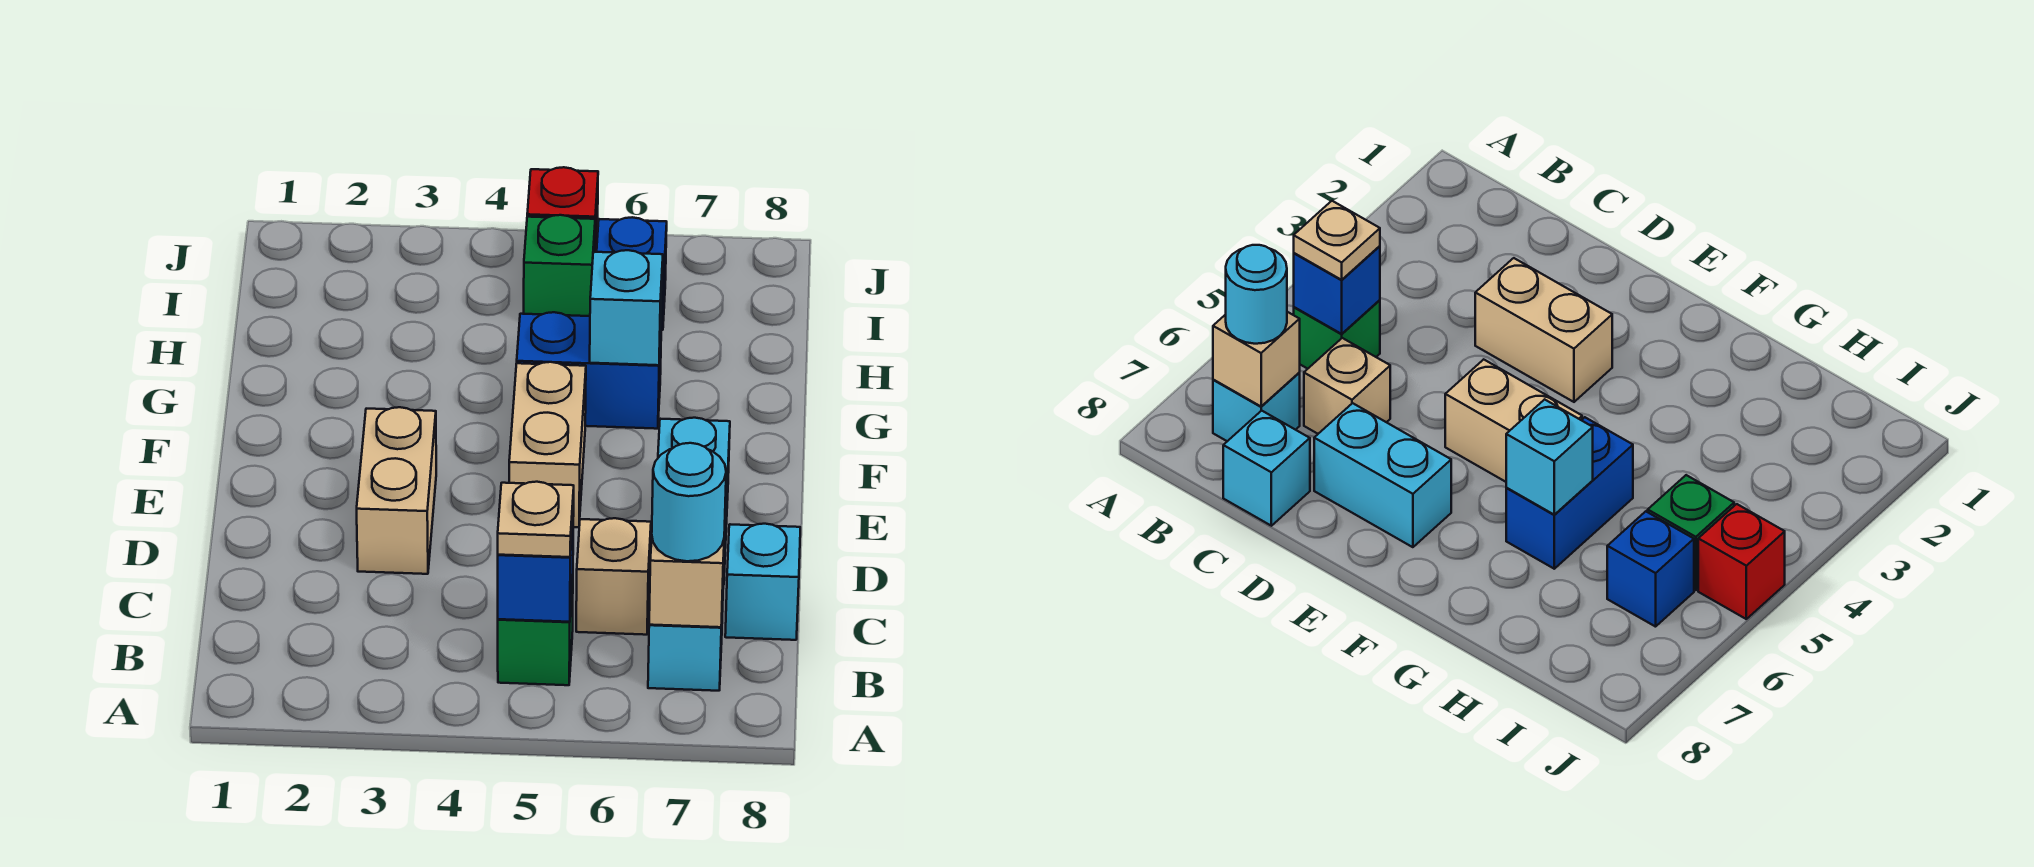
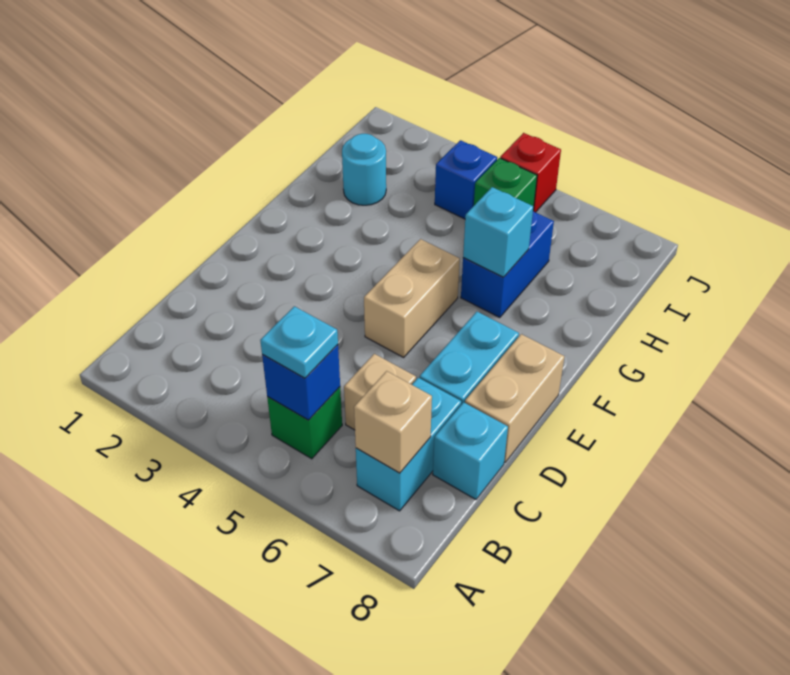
tan plate B5 level 3 -> cyan plate B5 level 3
cyan brick B7 level 1 -> cyan brick B7:C7 level 1
cyan round brick B7 level 3 -> cyan round brick H2 level 1
tan brick D3:E3 level 1 -> tan brick D8:E8 level 1
blue brick G5:G6 level 1 -> blue brick G6:H6 level 1
blue brick I6 level 1 -> blue brick I4 level 1

